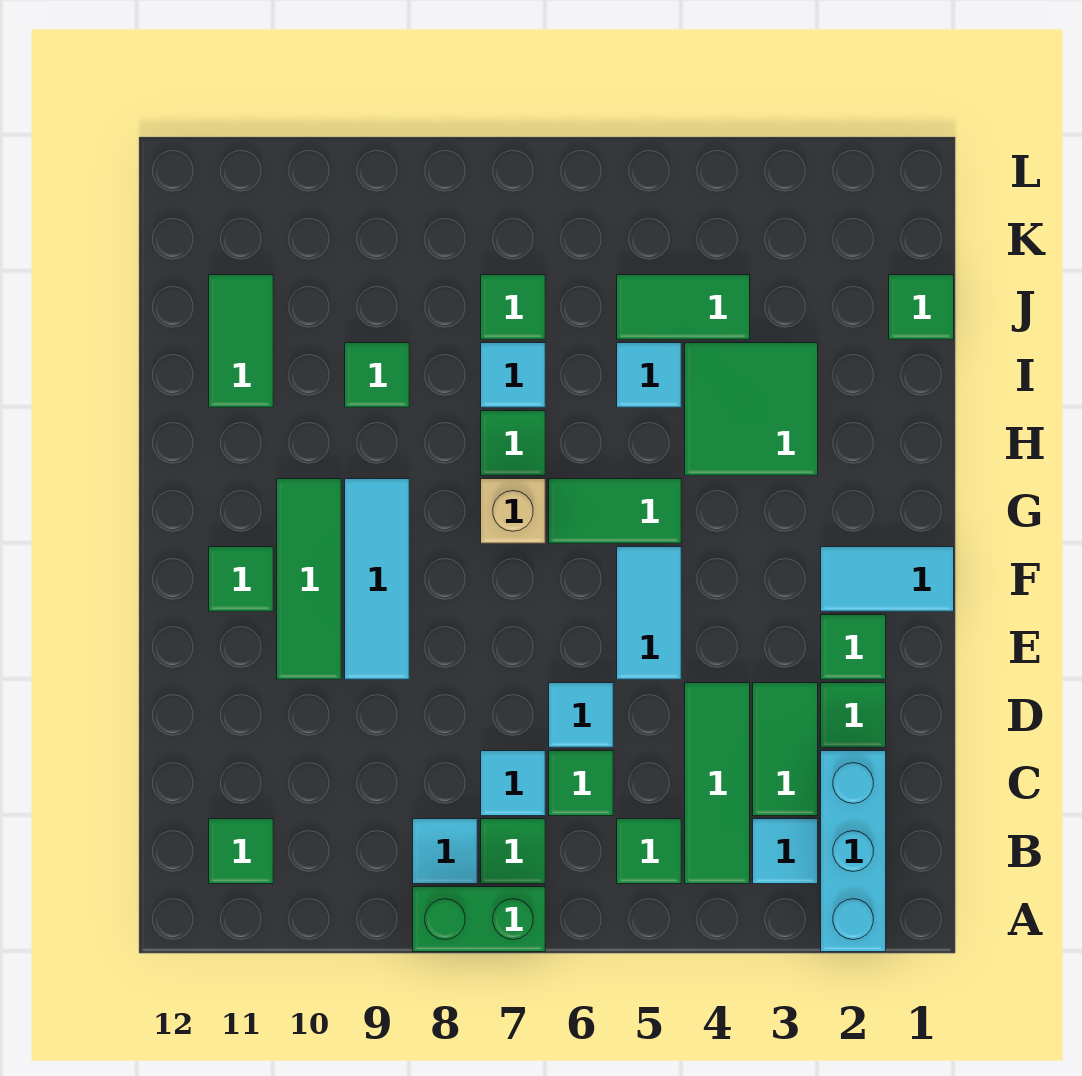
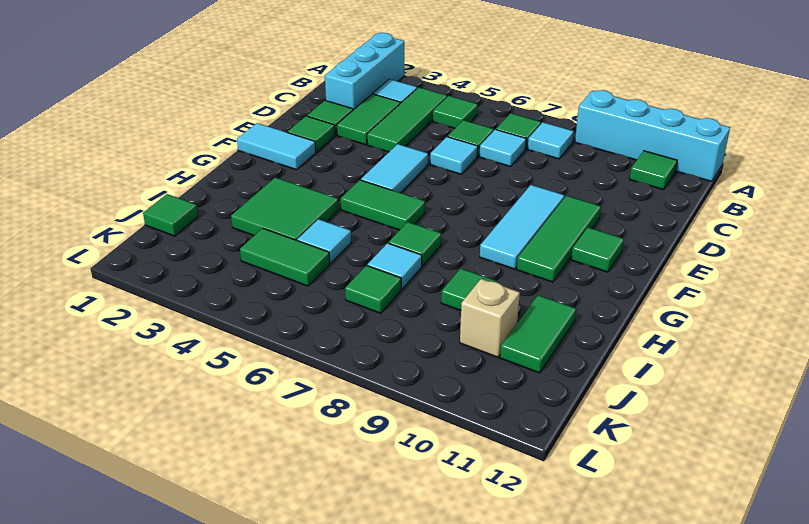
green brick A7:A8 level 1 -> none
none -> cyan brick A9:A12 level 1
tan brick G7 level 1 -> tan brick J10 level 1

